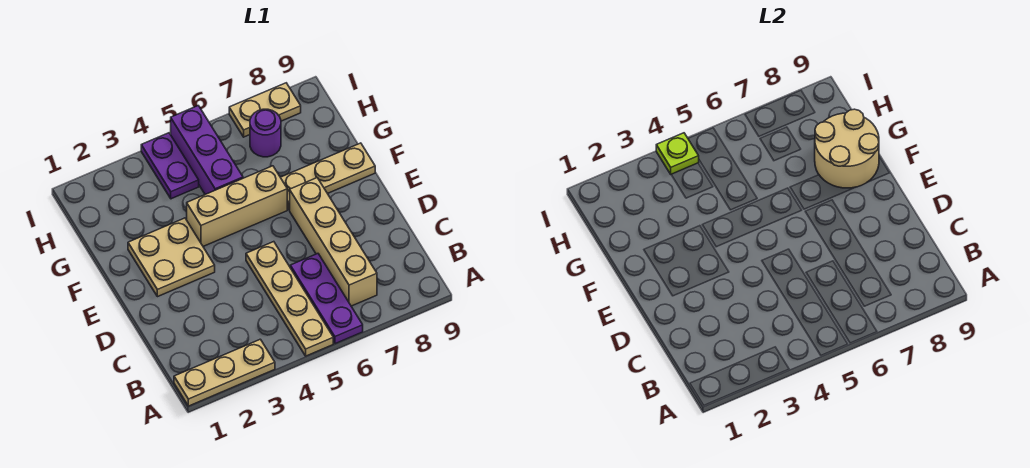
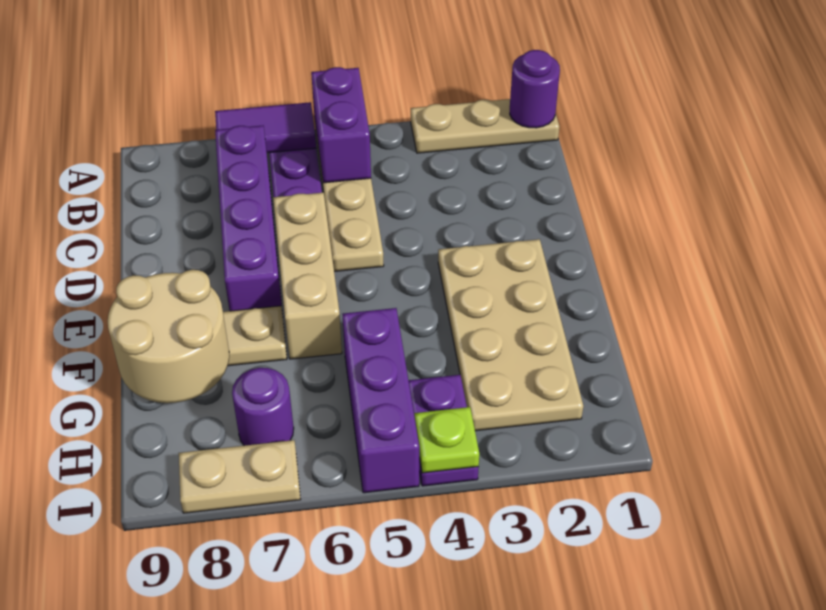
none -> purple round brick A1 level 2
none -> purple brick A5:B5 level 2
none -> purple tile A6:A7 level 2
tan brick B7:E7 level 1 -> purple brick B7:E7 level 1
tan plate E2:F3 level 1 -> tan plate E2:H3 level 1
tan brick F4:F6 level 1 -> tan brick D6:F6 level 1

